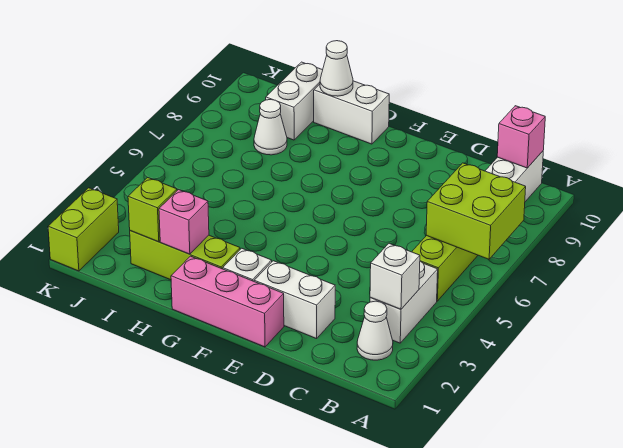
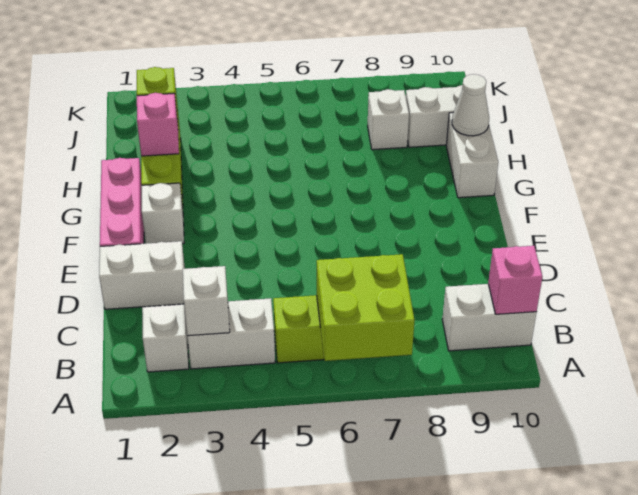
white cone B2 level 1 -> white brick B2 level 1
white brick D2:E2 level 1 -> white brick D1:D2 level 1
white cone I8 level 1 -> white brick I8 level 1
lime brick K1:K2 level 1 -> none

